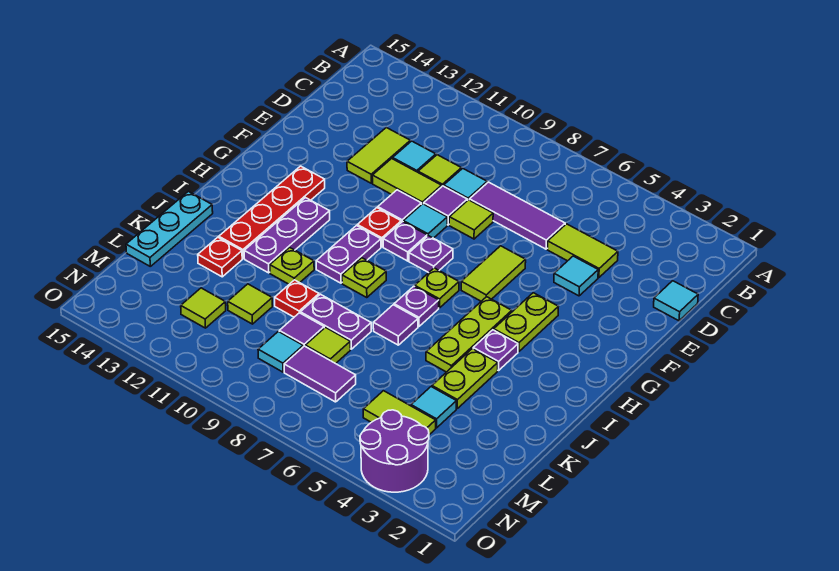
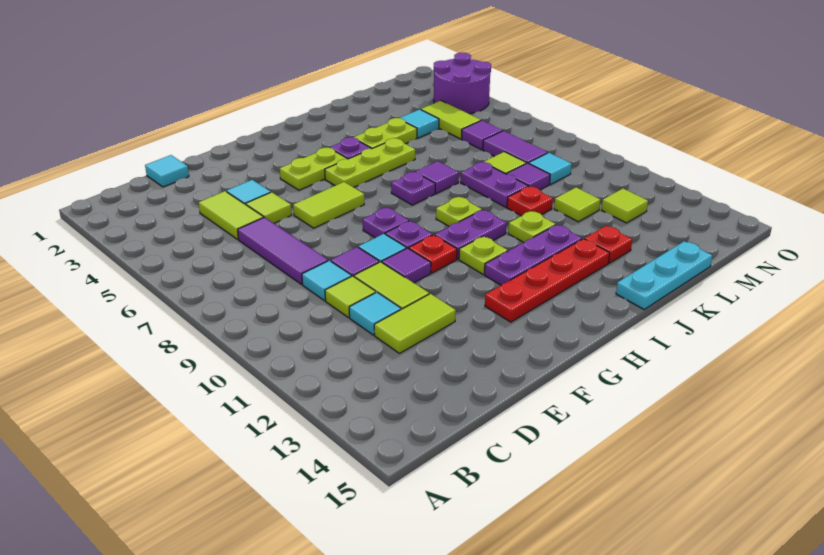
lime tile E8 level 1 -> lime tile E5 level 1
lime plate H7 level 1 -> lime plate H11 level 1
none -> purple tile M6 level 1

